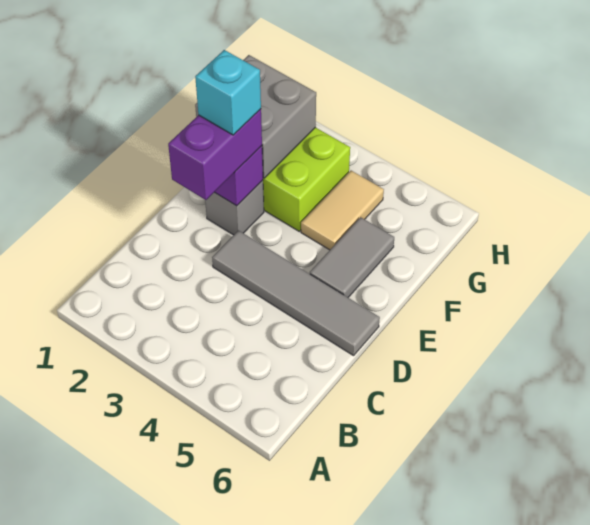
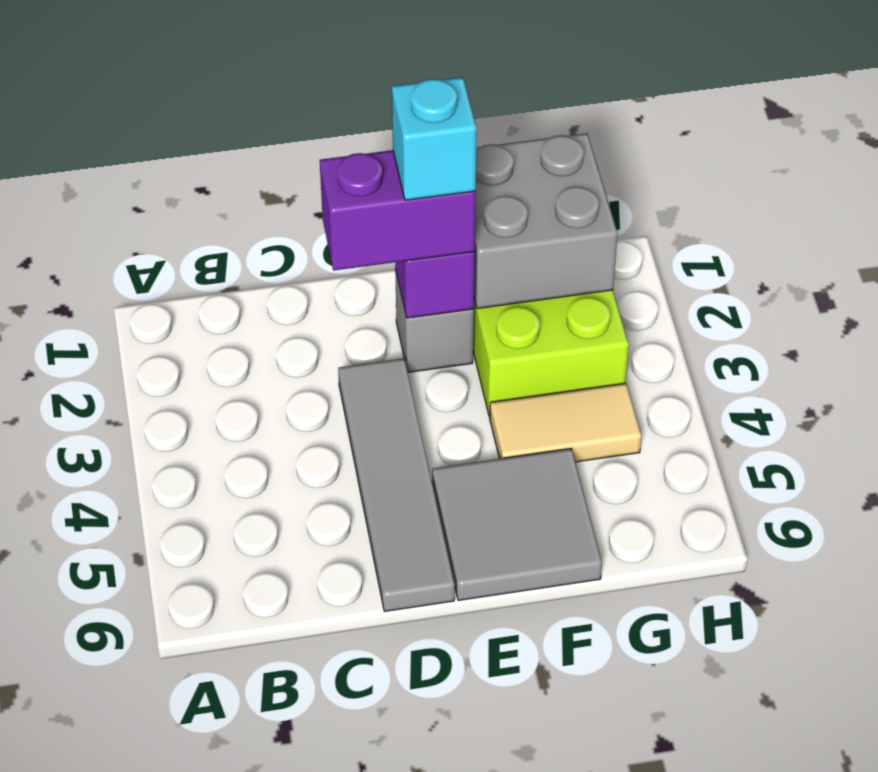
grey tile E5:F5 level 1 -> grey tile E5:F6 level 1

